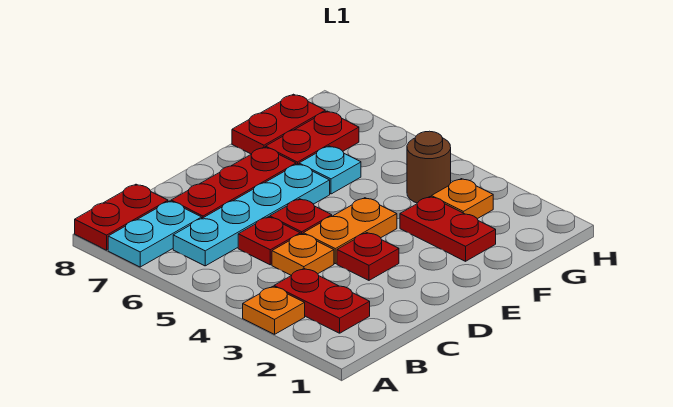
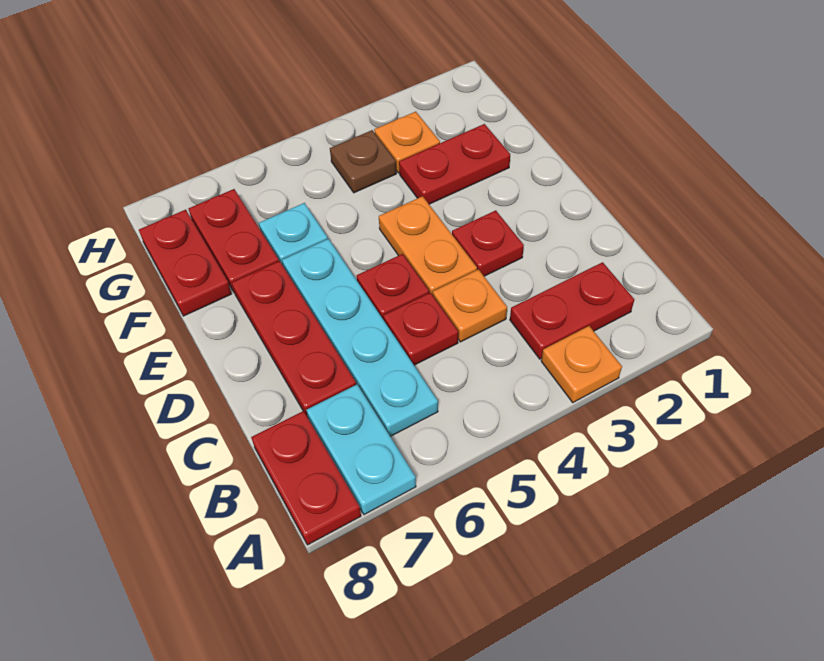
brown round brick G4 level 1 -> brown plate G4 level 1

